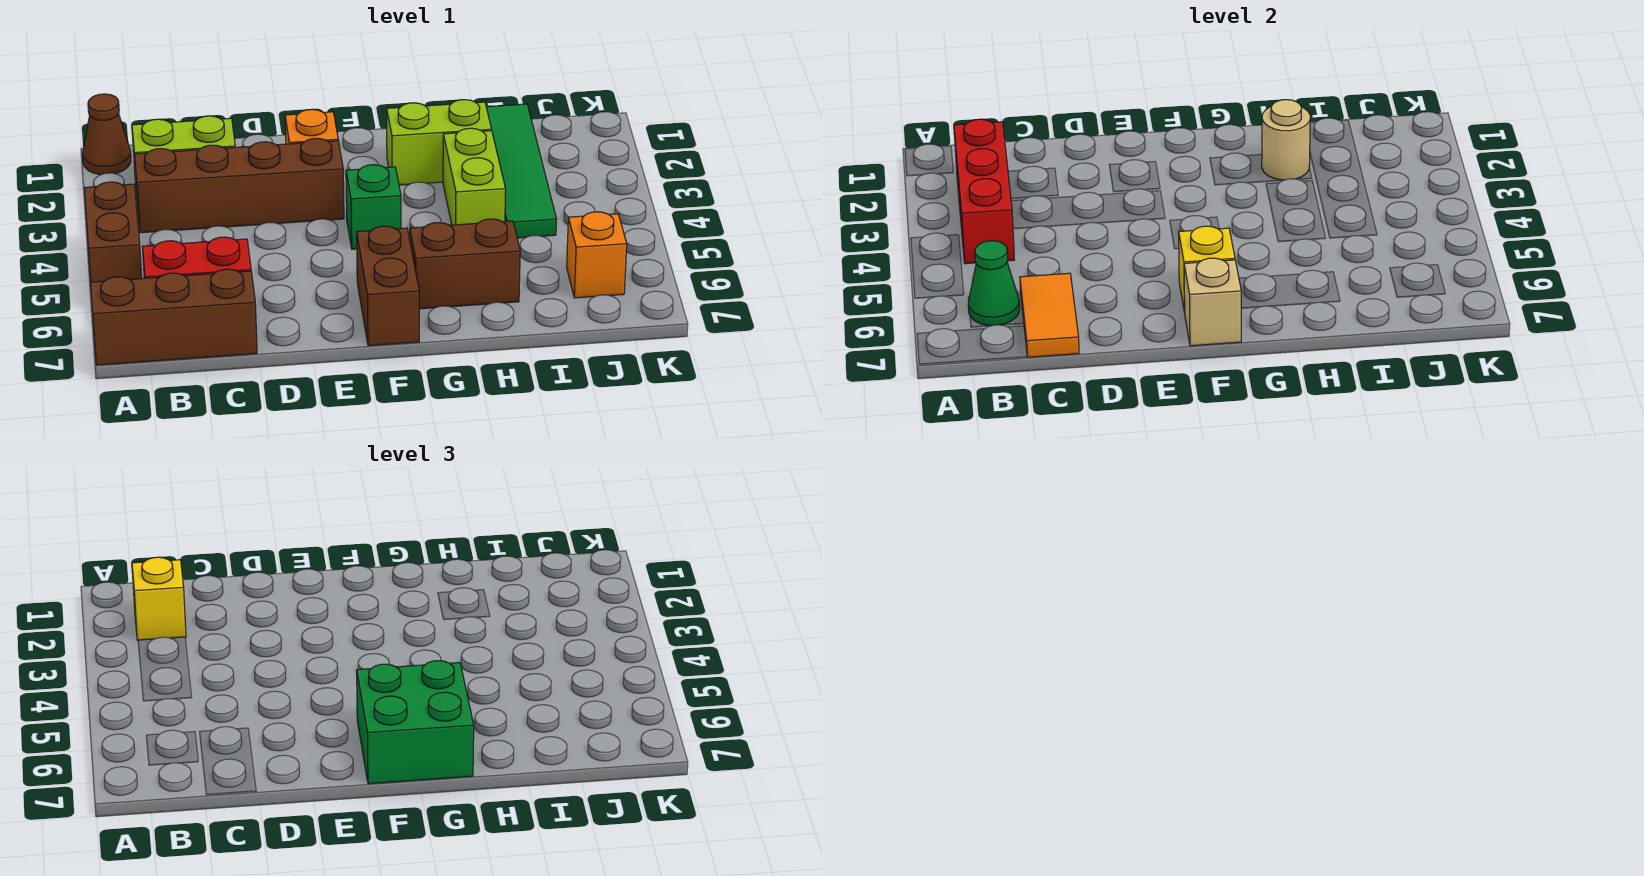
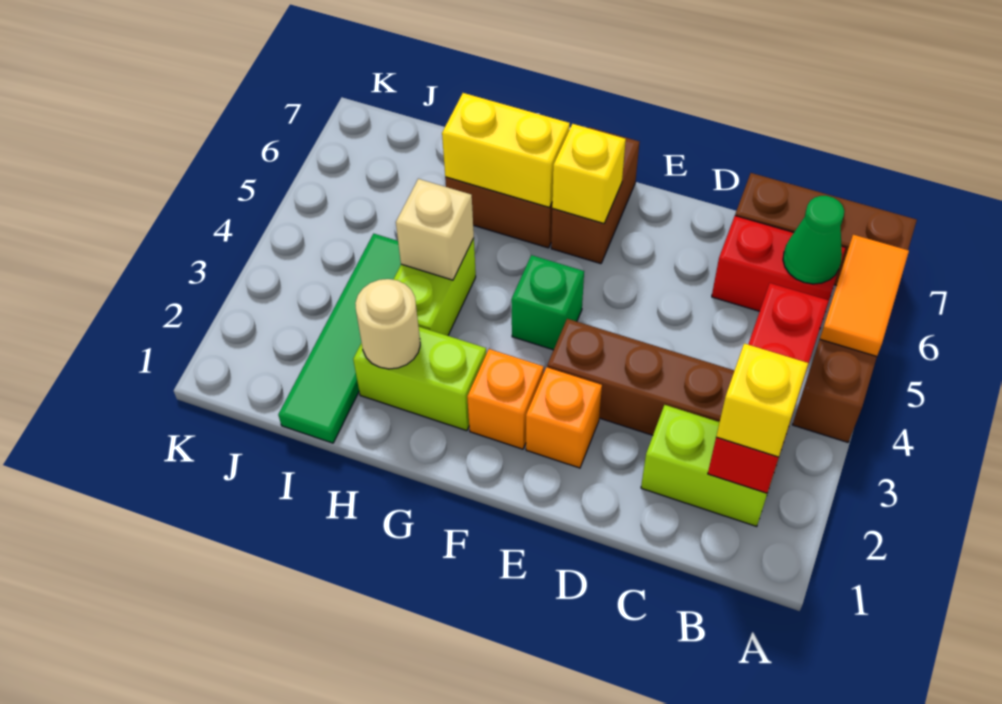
brown cone A1 level 1 -> none
orange tile C6:C7 level 2 -> orange tile A5:A6 level 2
green brick F6:G7 level 3 -> none
tan brick F7 level 2 -> tan brick H4 level 2
none -> yellow brick G6:H6 level 2
orange brick J6 level 1 -> orange brick F2 level 1

